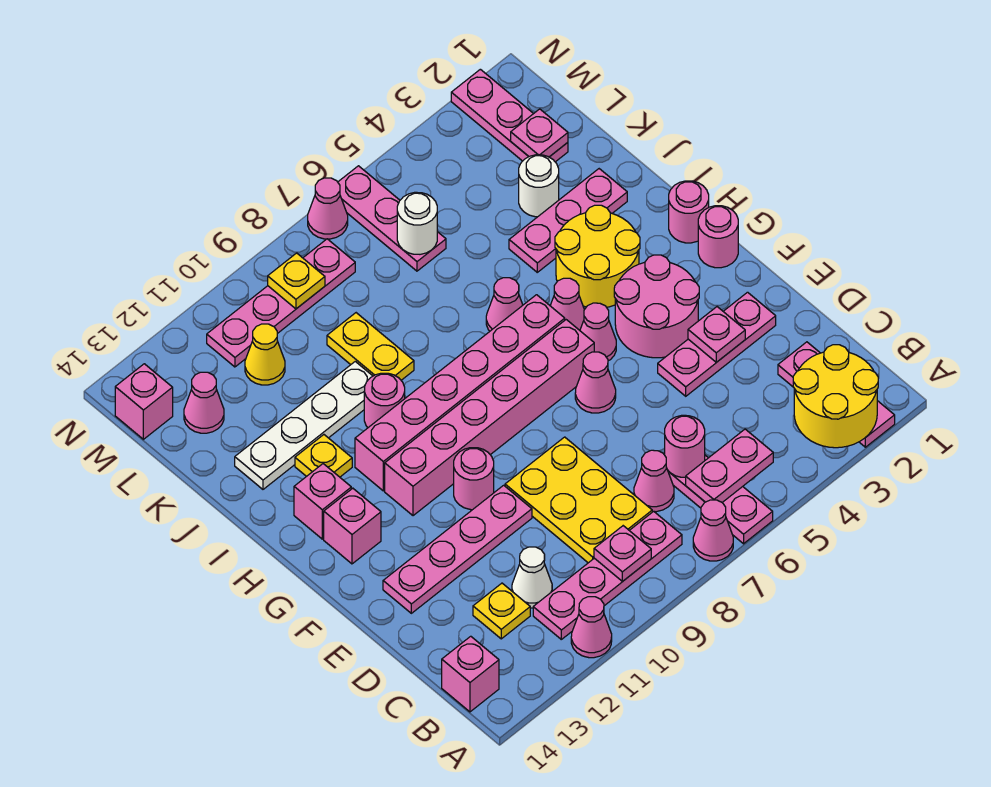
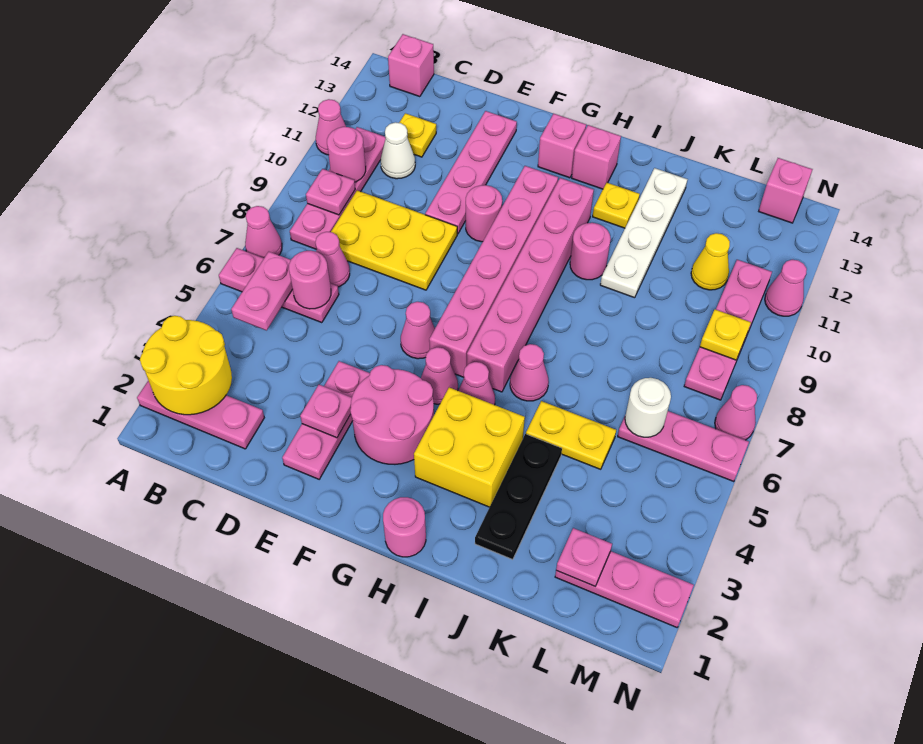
pink round brick G1 level 1 -> pink round brick B10 level 2
yellow round brick H3:I4 level 1 -> yellow brick H3:I4 level 1
pink plate J2:J4 level 1 -> black plate J2:J4 level 1
yellow plate J9:K9 level 1 -> yellow plate J5:K5 level 1
white round brick K3 level 1 -> none
pink cone L13 level 1 -> pink cone N11 level 1

